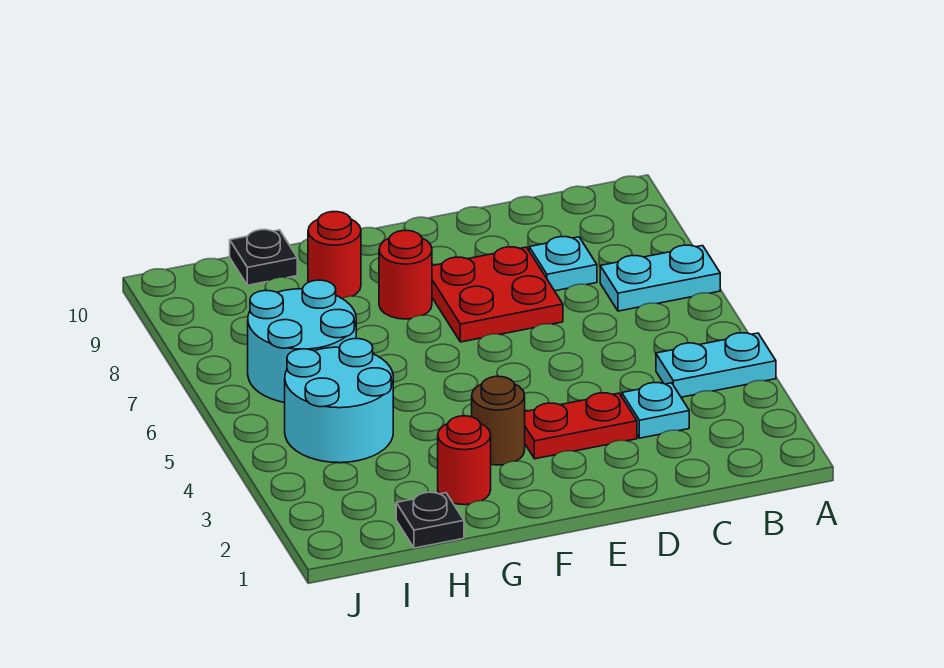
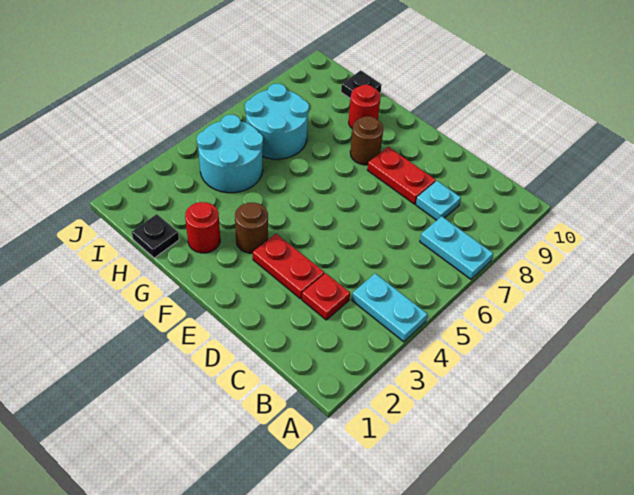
cyan plate C3 level 1 -> red plate C3 level 1
red plate D7:E8 level 1 -> red plate D8:E8 level 1
red round brick F8 level 1 -> brown round brick F8 level 1

